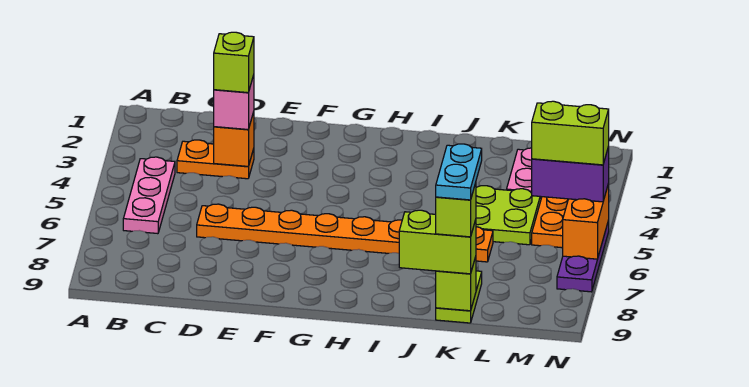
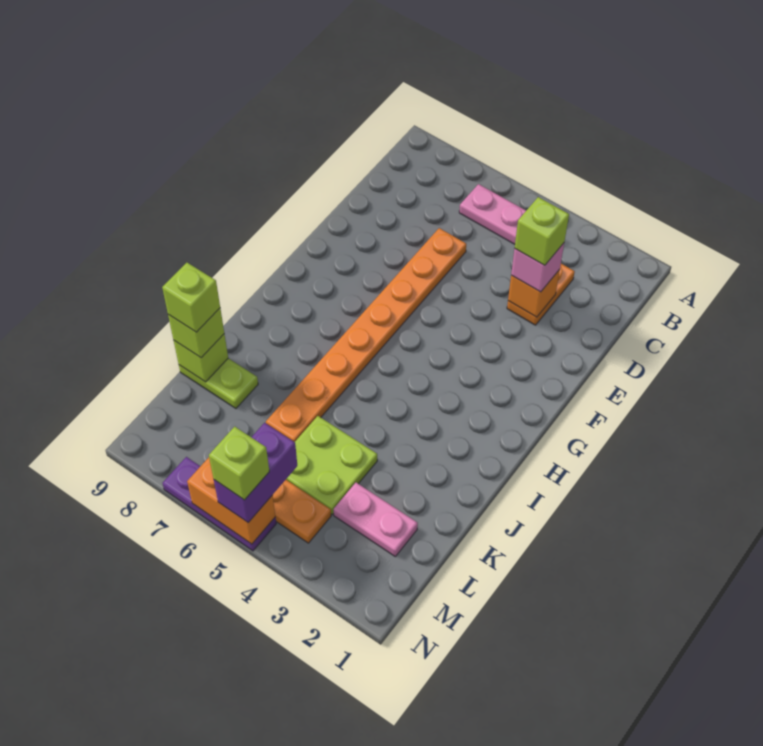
lime brick J9:K9 level 3 -> lime brick K9 level 3
cyan plate K8:K9 level 5 -> none
lime brick M5:N5 level 4 -> lime brick N5 level 4

